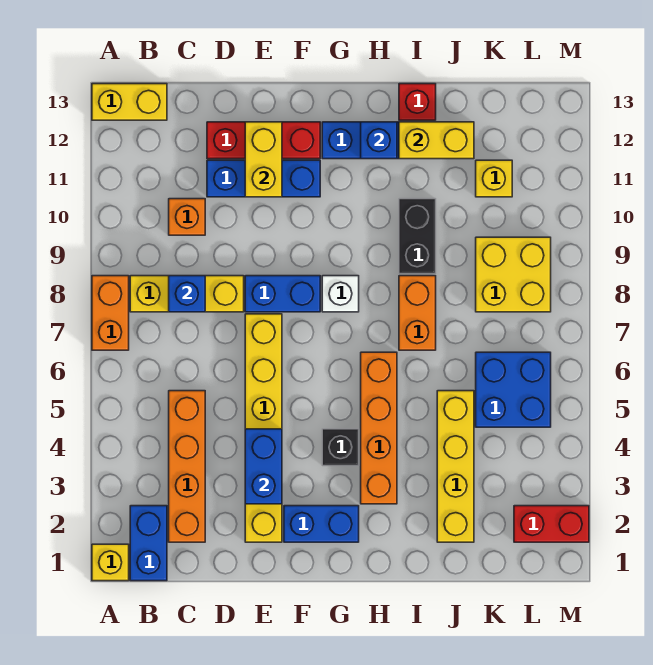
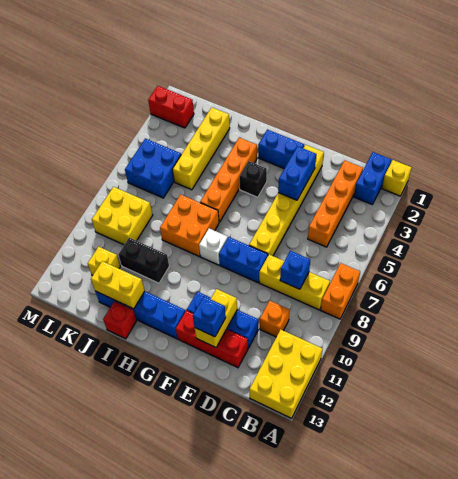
yellow brick A13:B13 level 1 -> yellow brick A11:B13 level 1
blue brick H12 level 2 -> blue brick E12 level 3
orange brick I7:I8 level 1 -> orange brick H7:I8 level 1
black brick I9:I10 level 1 -> black brick I10:J10 level 1

